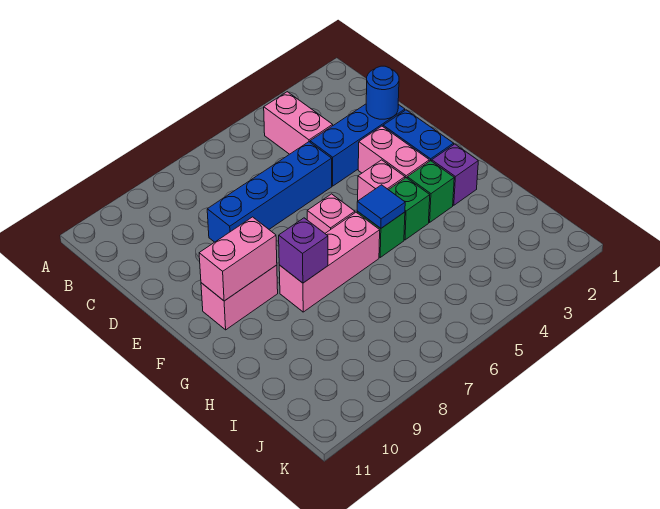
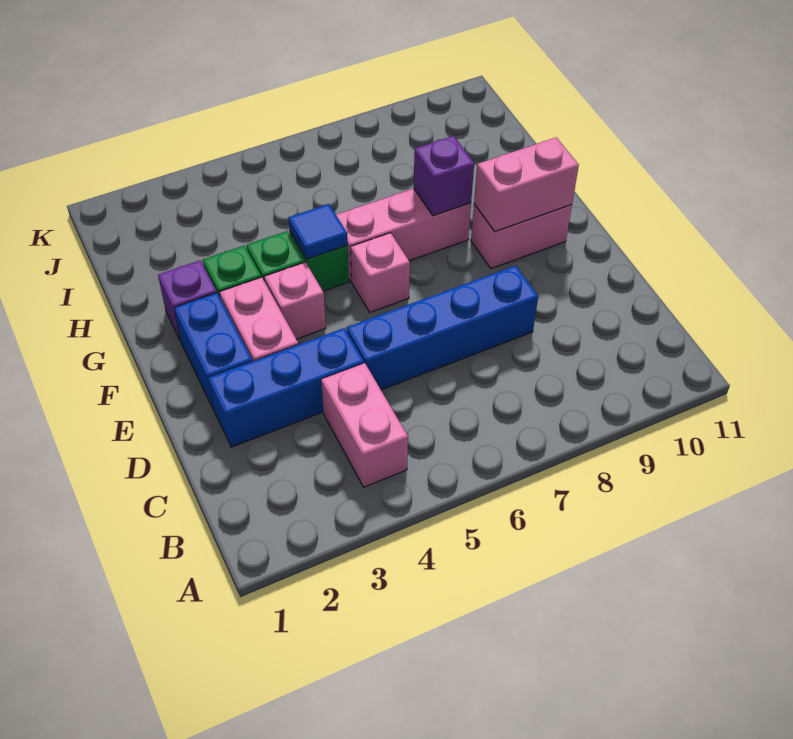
blue round brick D2 level 2 -> none

